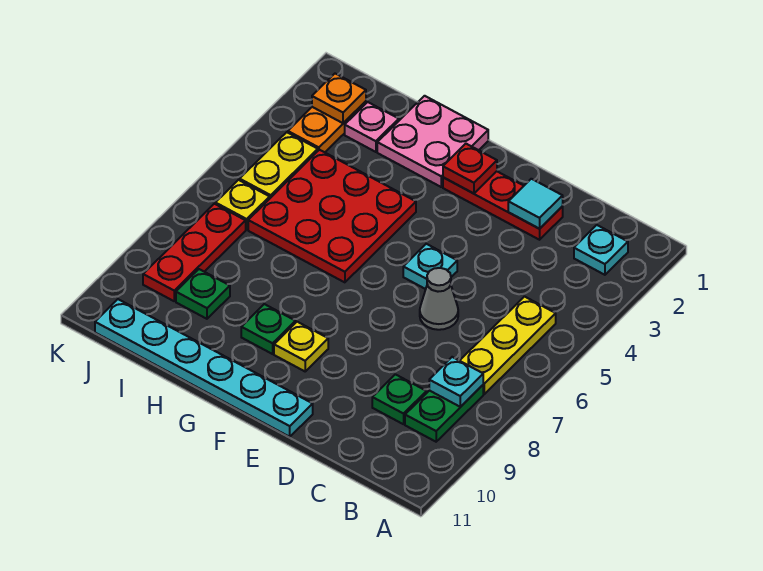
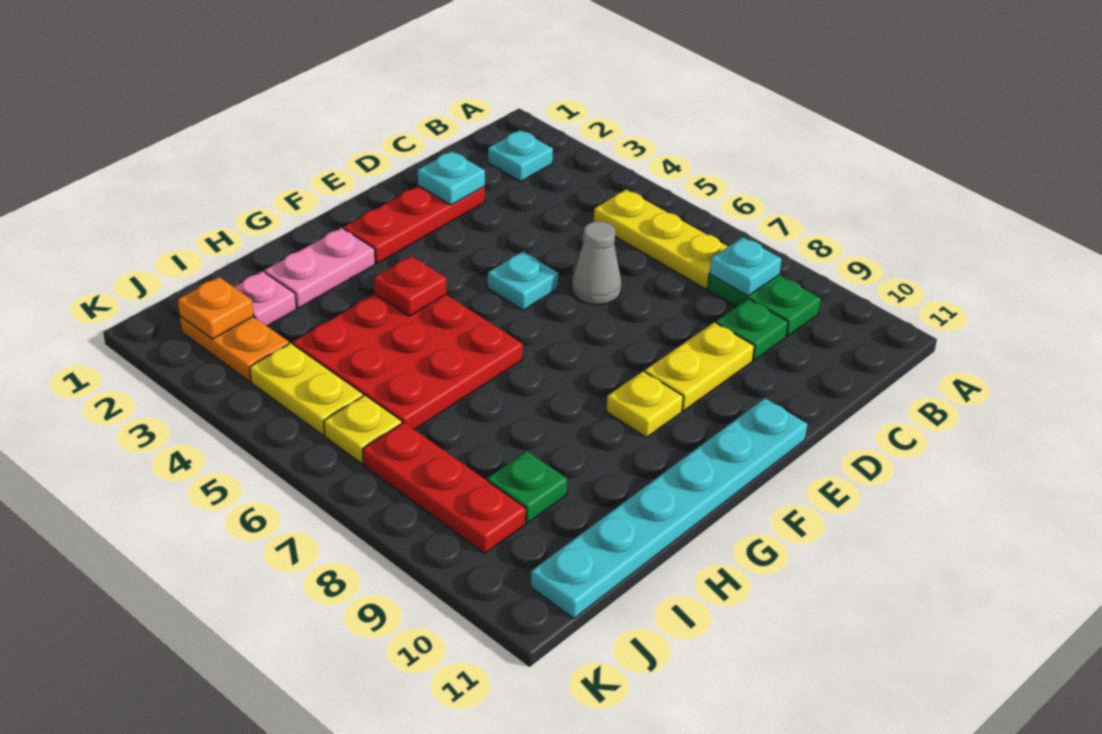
cyan tile D2 level 2 -> cyan plate D2 level 2
none -> yellow plate D9:E9 level 1
red plate F2 level 2 -> red plate G4 level 2
pink plate G1:H2 level 1 -> pink plate G2:H2 level 1
green plate G9 level 1 -> none

